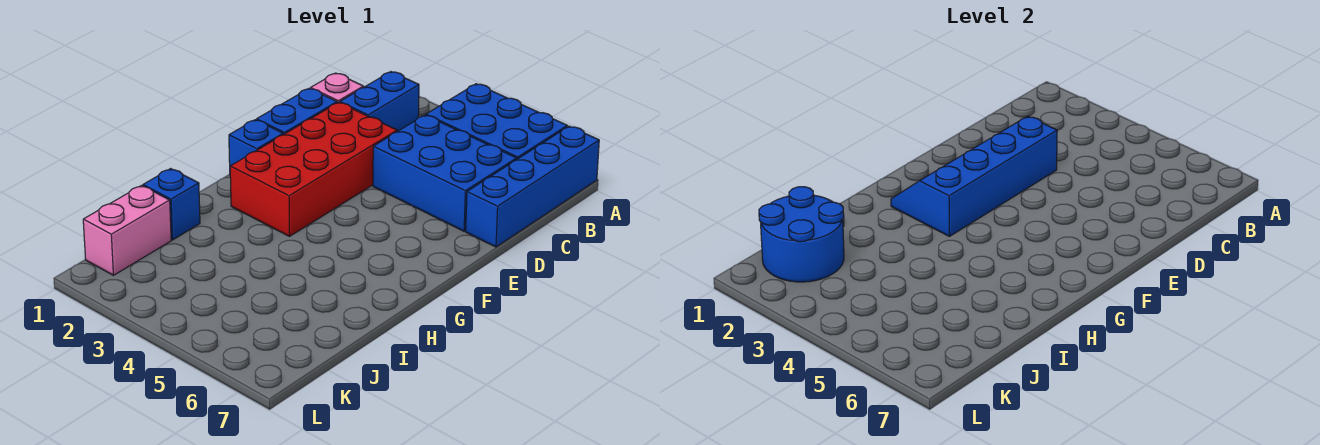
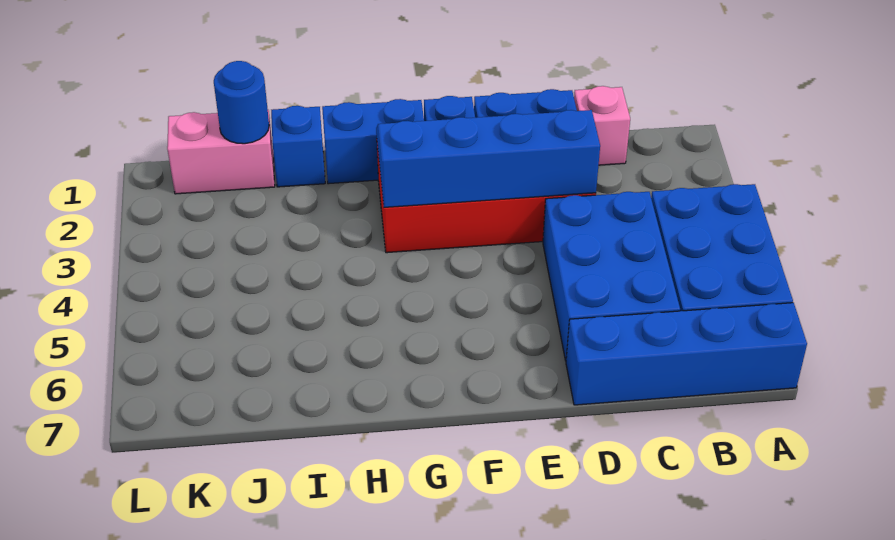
blue brick B2:C2 level 1 -> blue brick G1:H1 level 1
blue round brick J1:K2 level 2 -> blue round brick J1 level 2

